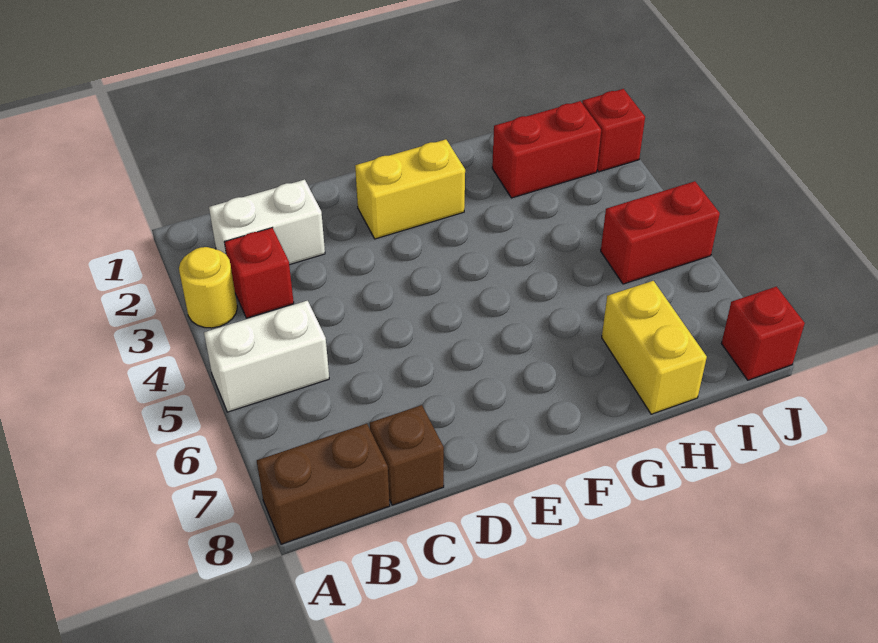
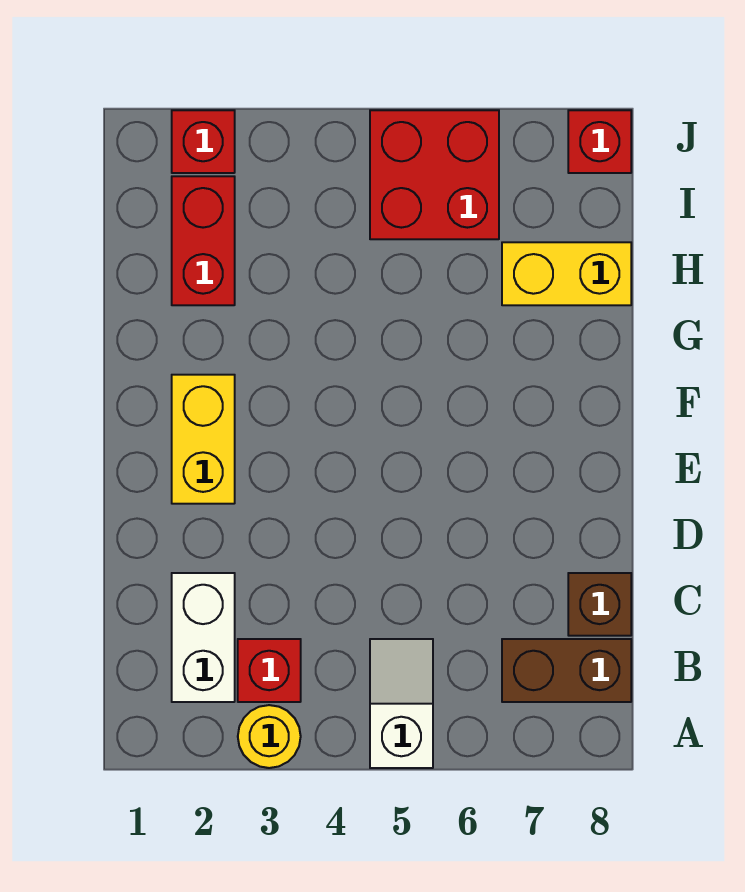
white brick A5:B5 level 1 -> white slope A5:B5 level 1 top A
brown brick A8:B8 level 1 -> brown brick B7:B8 level 1
red brick I5:J5 level 1 -> red brick I5:J6 level 1

